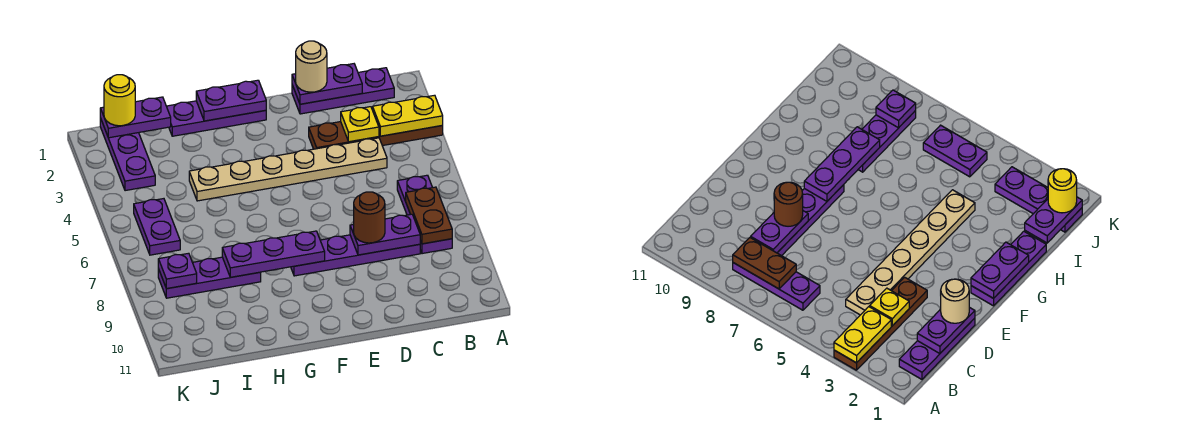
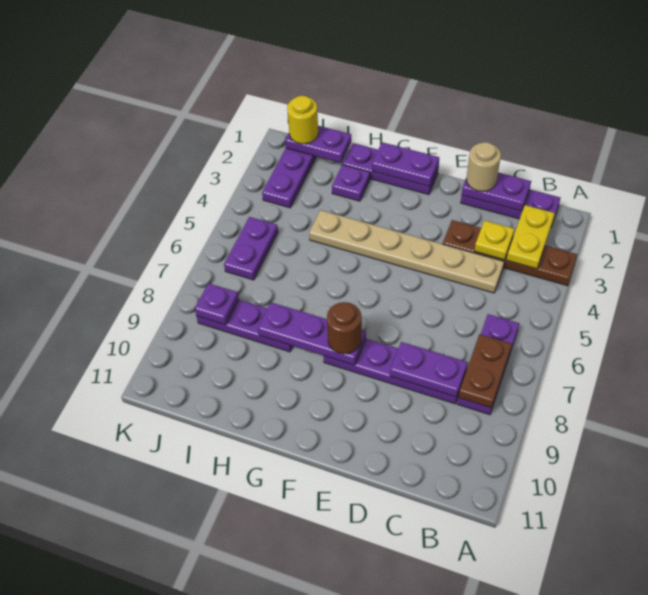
yellow plate A3:B3 level 2 -> yellow plate B2:B3 level 2
brown round brick D8 level 3 -> brown round brick F8 level 3
none -> purple plate H2 level 1

